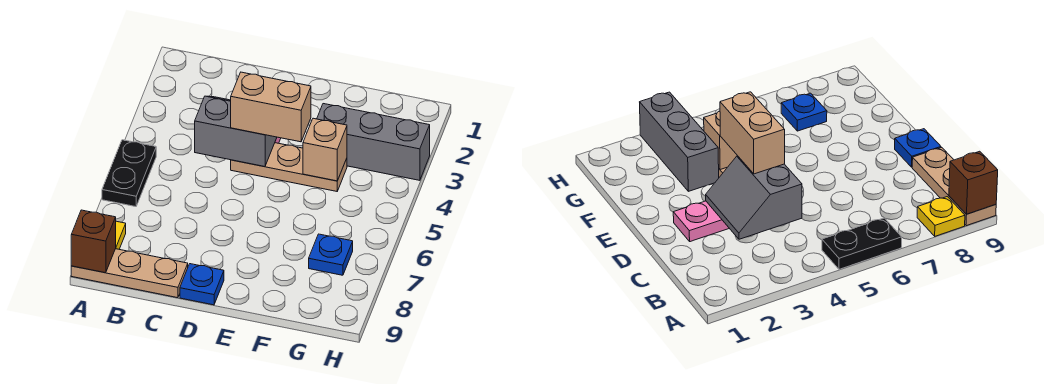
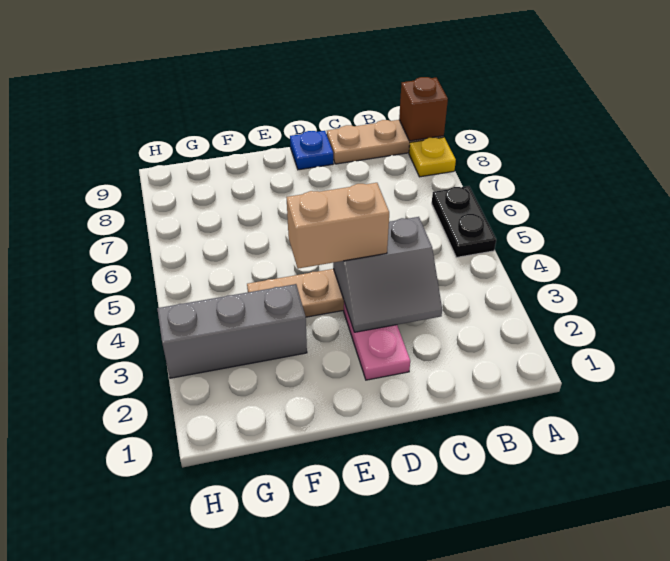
tan brick F4 level 2 -> none
blue plate G7 level 1 -> none

